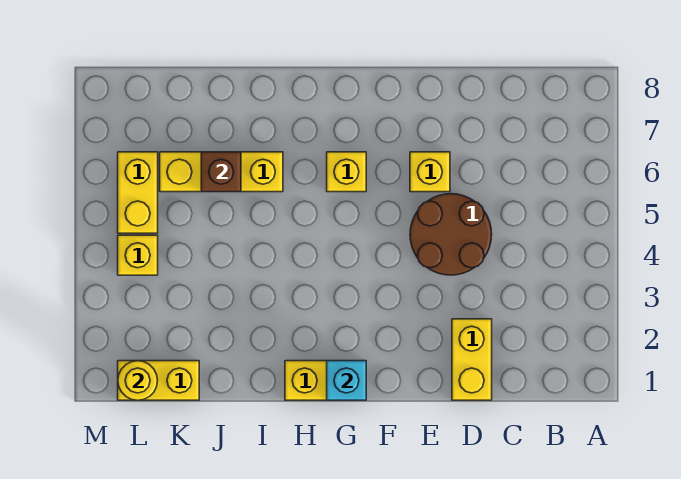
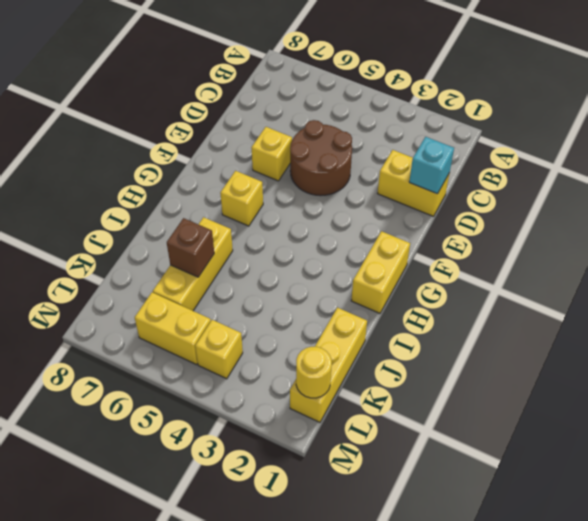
cyan brick G1 level 2 -> cyan brick D1 level 2
yellow brick K1:L1 level 1 -> yellow brick J1:L1 level 1

